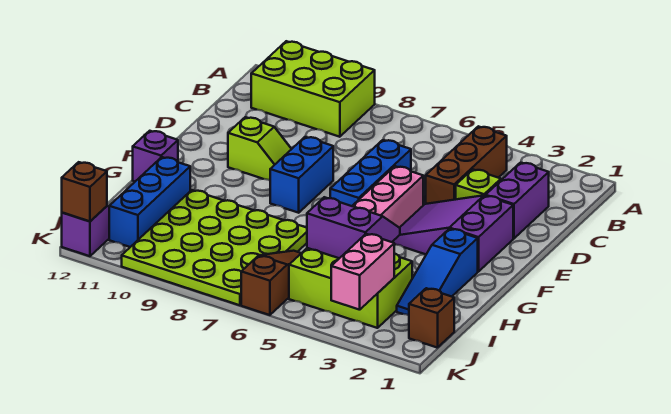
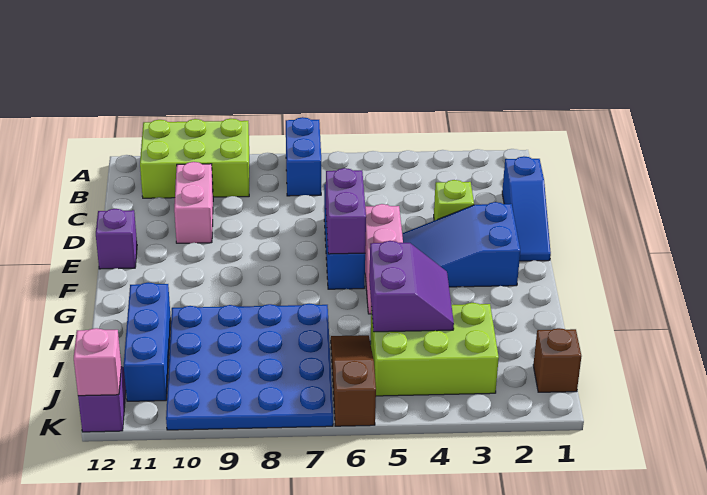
brown brick B4:D4 level 1 -> none
purple brick C2:D2 level 1 -> purple brick E6:F6 level 2
purple slope E2:F4 level 1 top 2 -> blue slope E2:F4 level 1 top 2
blue brick E8:F8 level 1 -> blue brick A7:B7 level 1
lime slope E9:E10 level 1 top 10 -> none
blue slope G2:I2 level 1 top G -> blue slope C1:E1 level 1 top C
purple brick G12 level 1 -> purple brick E12 level 1
purple slope H4:I5 level 2 top I -> purple slope H4:I5 level 2 top 5
lime plate H7:K10 level 1 -> blue plate H7:K10 level 1
pink brick J3:K3 level 2 -> pink brick C10:D10 level 1
brown brick K12 level 2 -> pink brick K12 level 2

